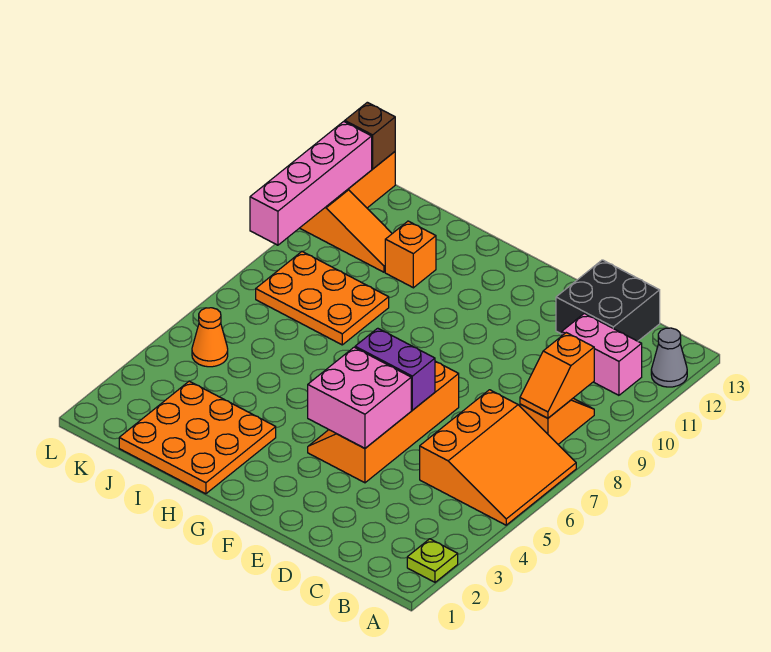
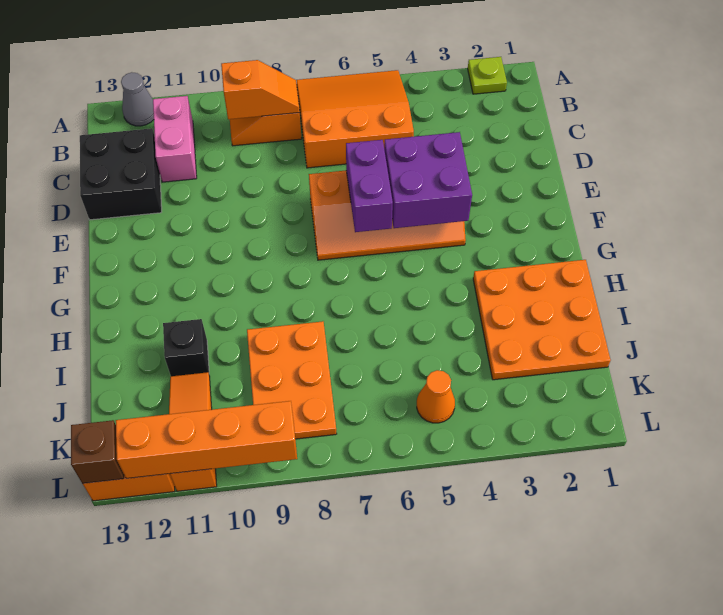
pink brick E4:F5 level 2 -> purple brick E4:F5 level 2
orange brick I11 level 1 -> black brick I11 level 1
pink brick L9:L12 level 2 -> orange brick L9:L12 level 2

